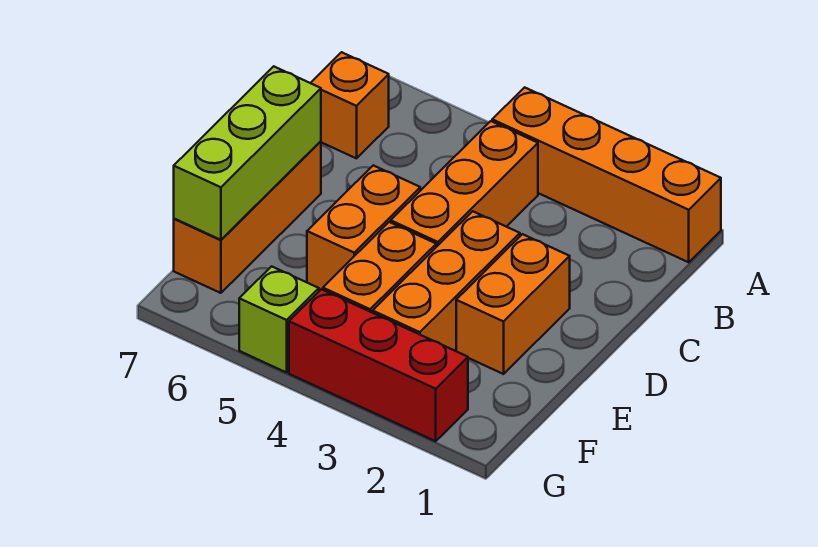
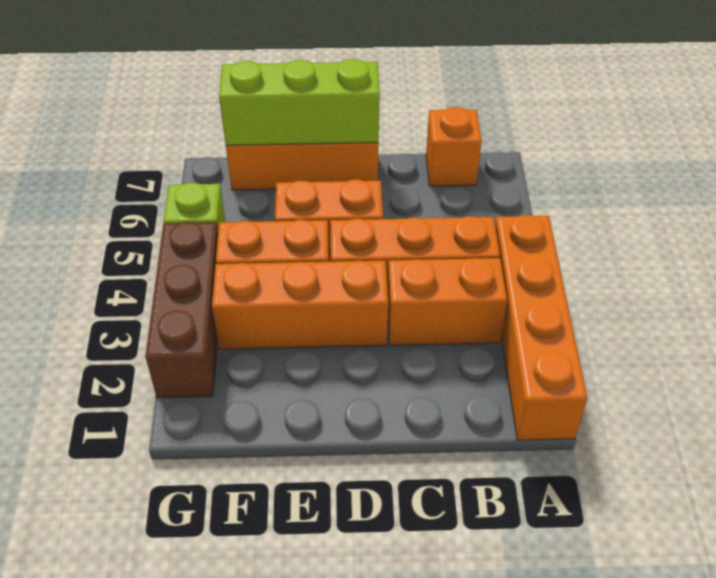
orange brick D2:E2 level 1 -> orange brick B3:C3 level 1
red brick G2:G4 level 1 -> brown brick G2:G4 level 1

